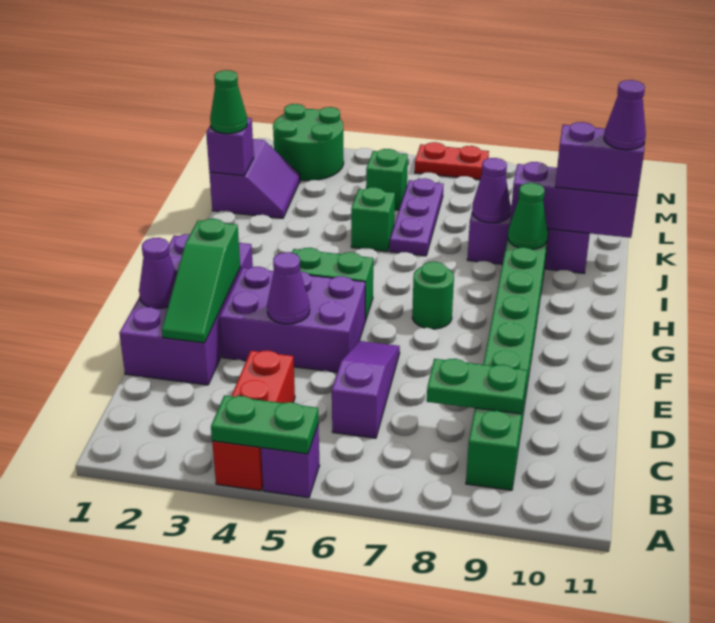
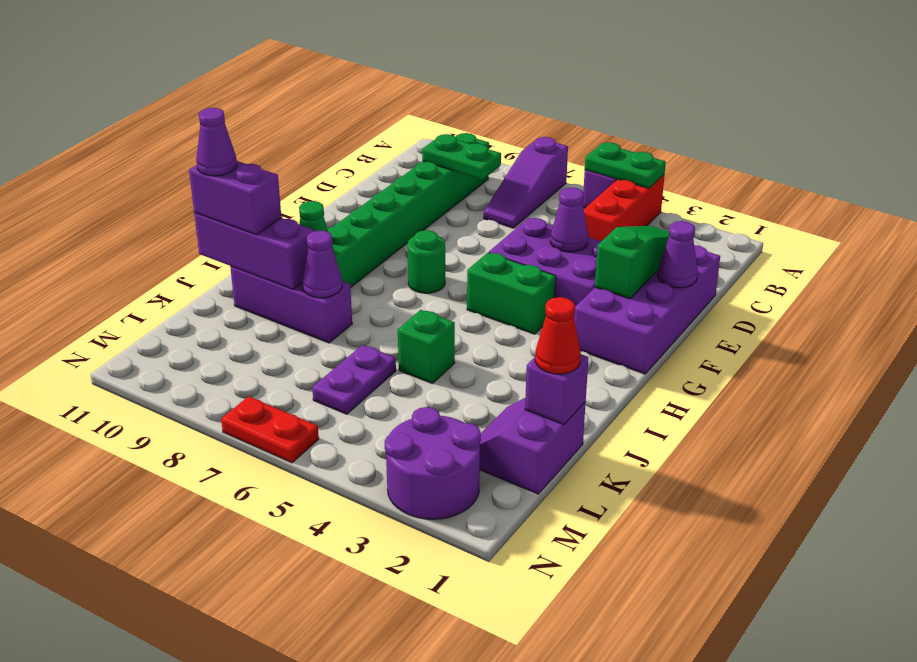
purple slope C6:E6 level 1 top C -> purple slope A7:C7 level 1 top A
purple plate J6:L6 level 1 -> purple plate K6:L6 level 1
green cone K1 level 3 -> red cone K1 level 3
green brick L5 level 1 -> none
green round brick M2:N3 level 1 -> purple round brick M2:N3 level 1

